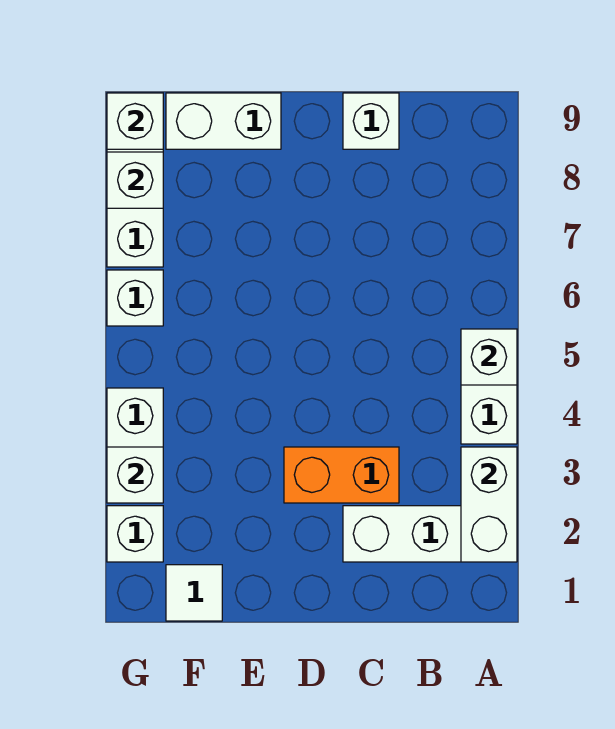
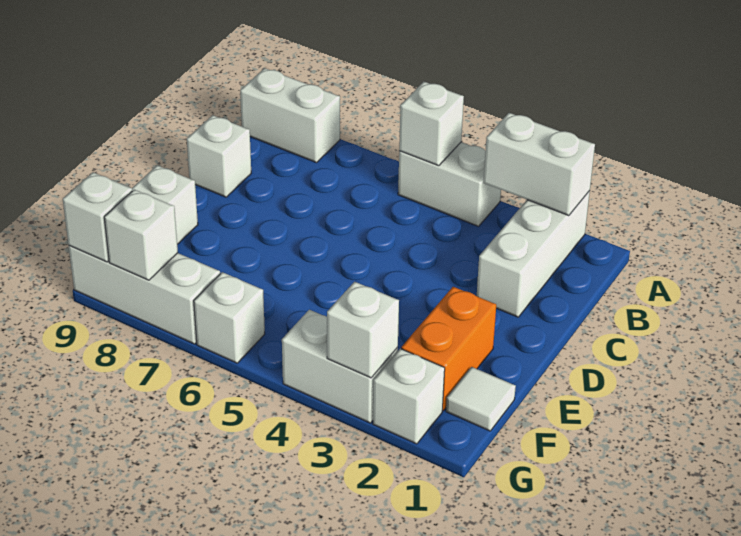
none -> white brick A8:A9 level 1
orange brick C3:D3 level 1 -> orange brick E2:F2 level 1

